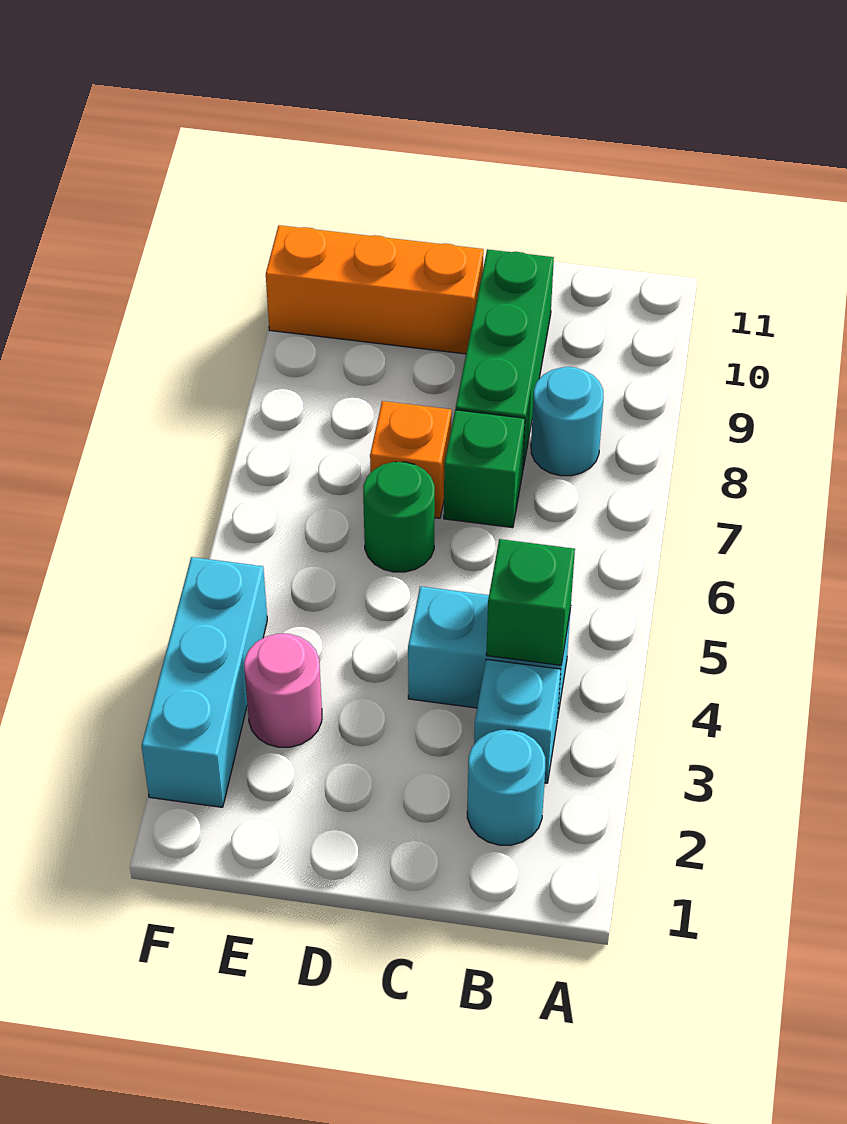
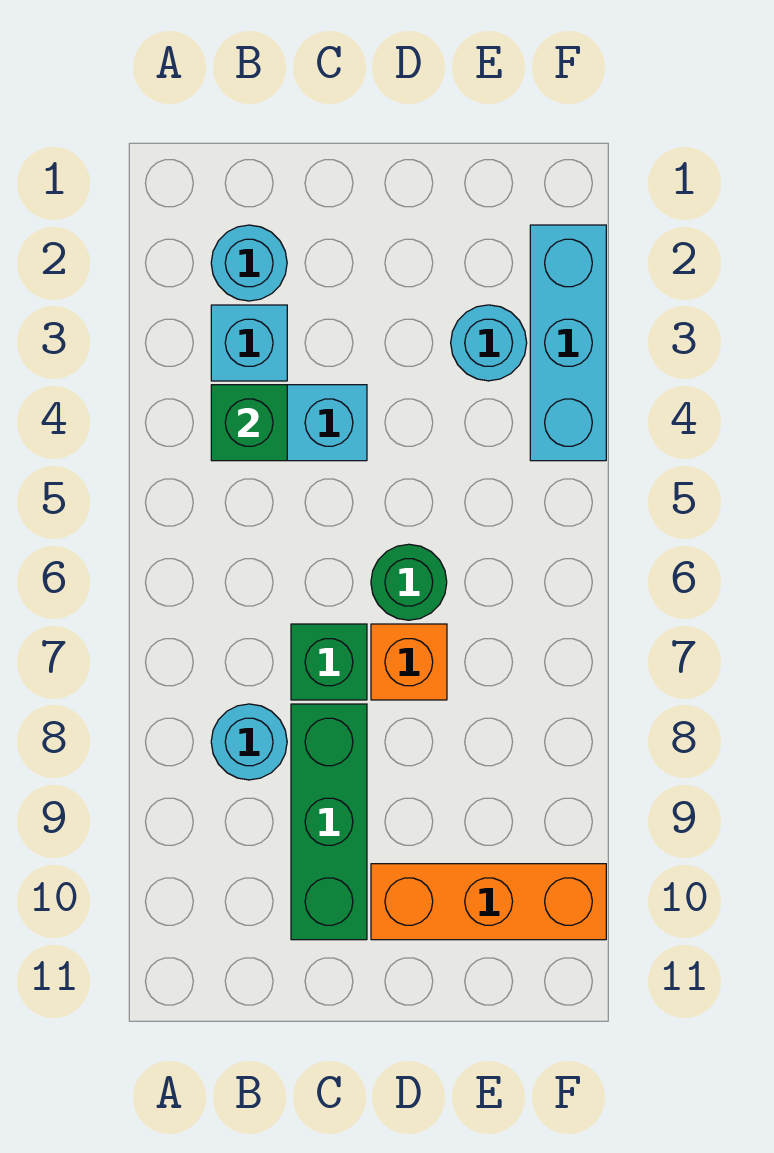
pink round brick E3 level 1 -> cyan round brick E3 level 1

